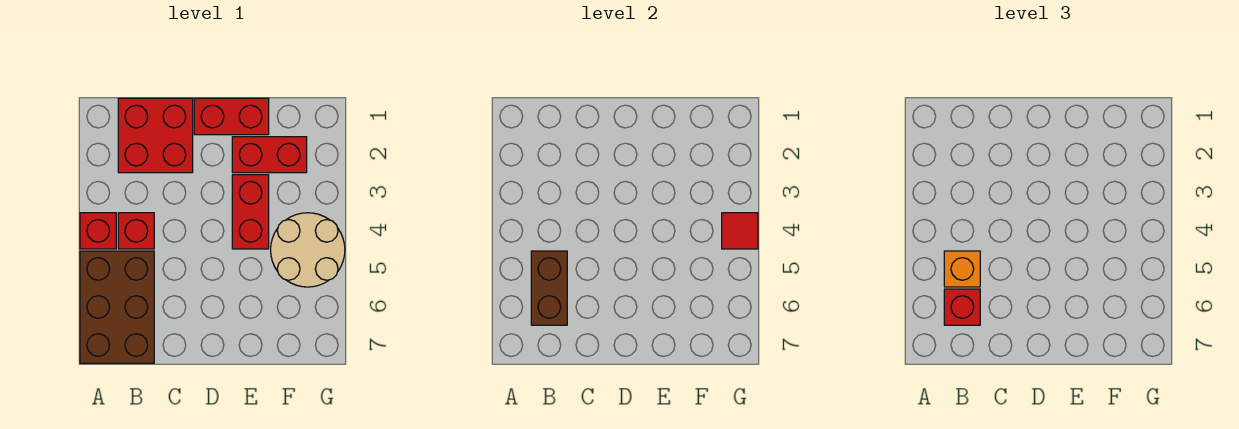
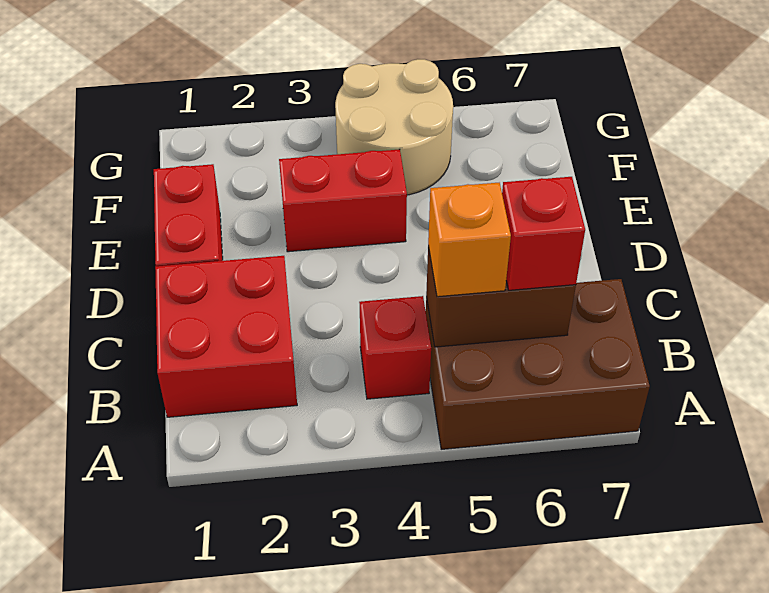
red brick A4 level 1 -> none
red brick E2:F2 level 1 -> none
red tile G4 level 2 -> none

